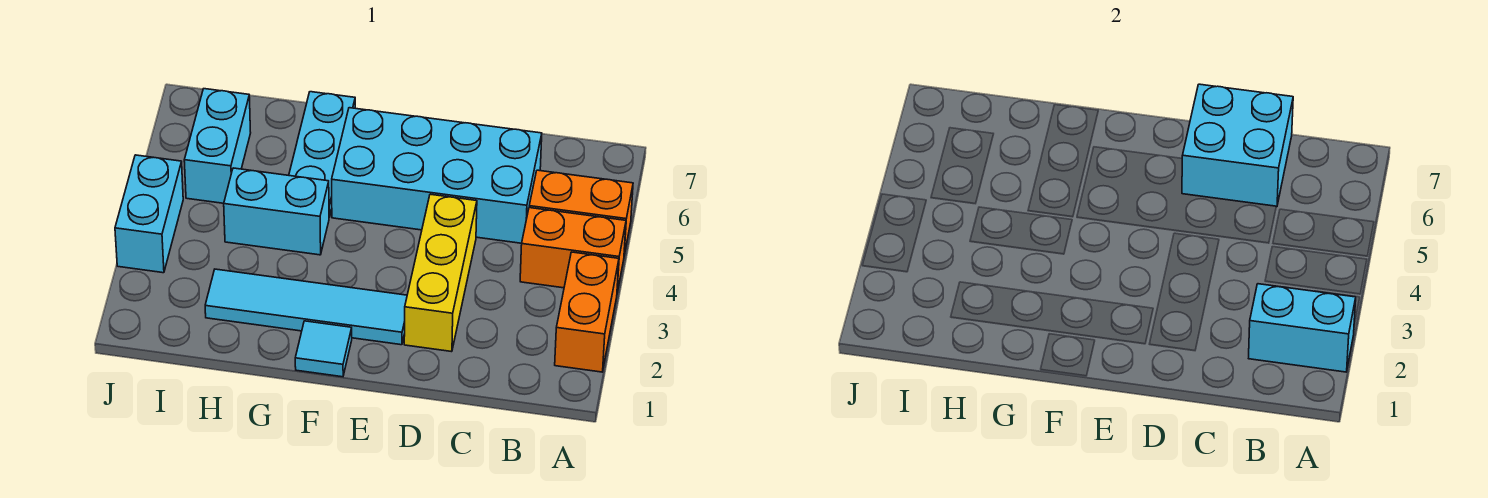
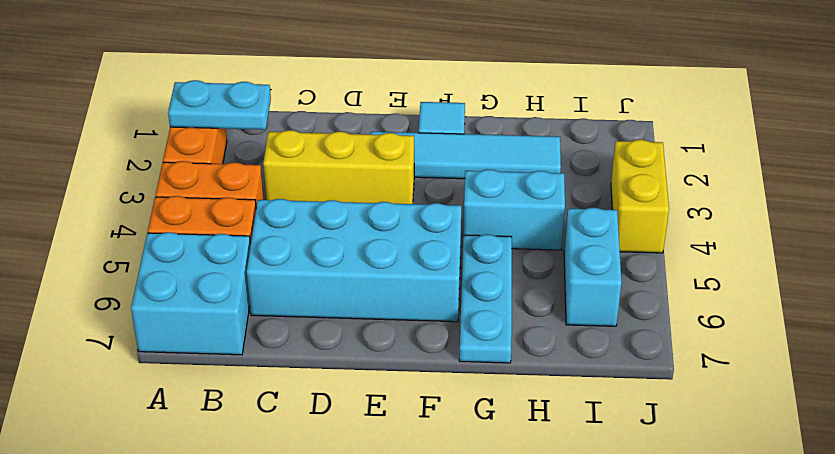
cyan brick A2:B2 level 2 -> cyan plate A2:B2 level 2
cyan brick C6:D7 level 2 -> cyan brick A6:B7 level 1
yellow brick D2:D4 level 1 -> yellow brick C3:E3 level 1
cyan brick J3:J4 level 1 -> yellow brick J3:J4 level 1

